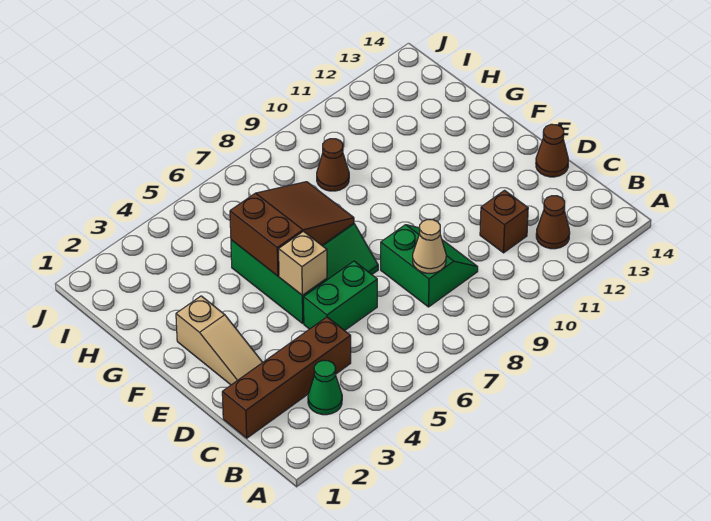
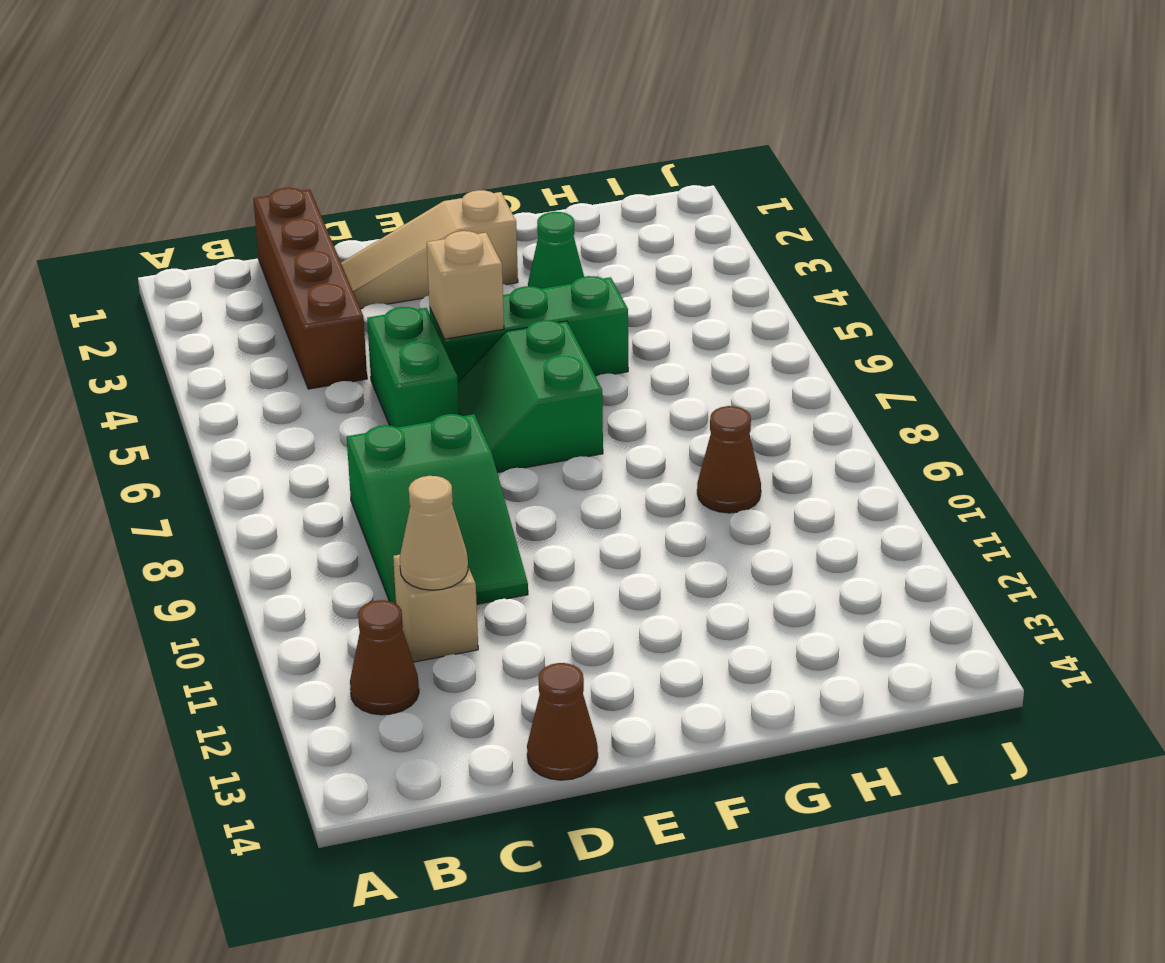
green cone B3 level 1 -> green cone G3 level 1
green slope C8:D9 level 1 top 8 -> green slope C8:D10 level 1 top 8
tan cone C8 level 2 -> tan cone C11 level 2
brown brick C11 level 1 -> tan brick C11 level 1
brown slope F5:G7 level 2 top 5 -> none

